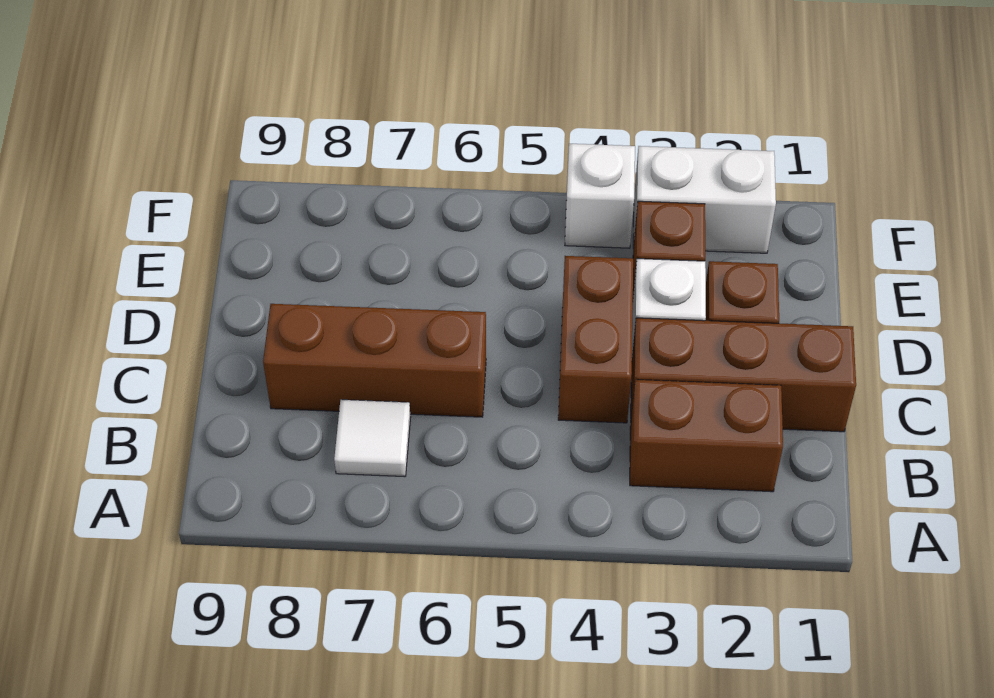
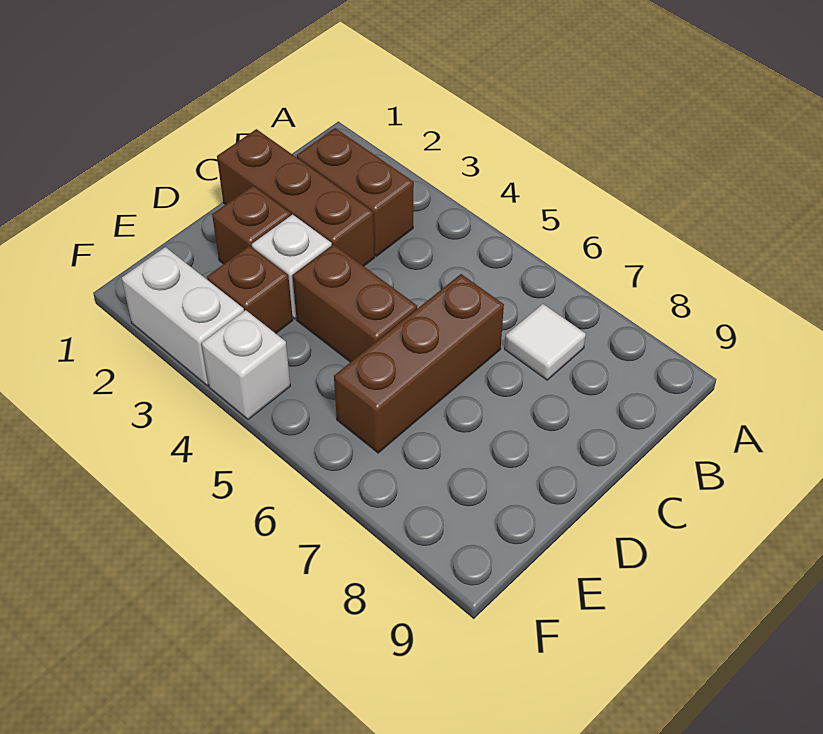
brown brick C4:D4 level 1 -> brown brick D4:D5 level 1
brown brick C6:C8 level 1 -> brown brick C6:E6 level 1

